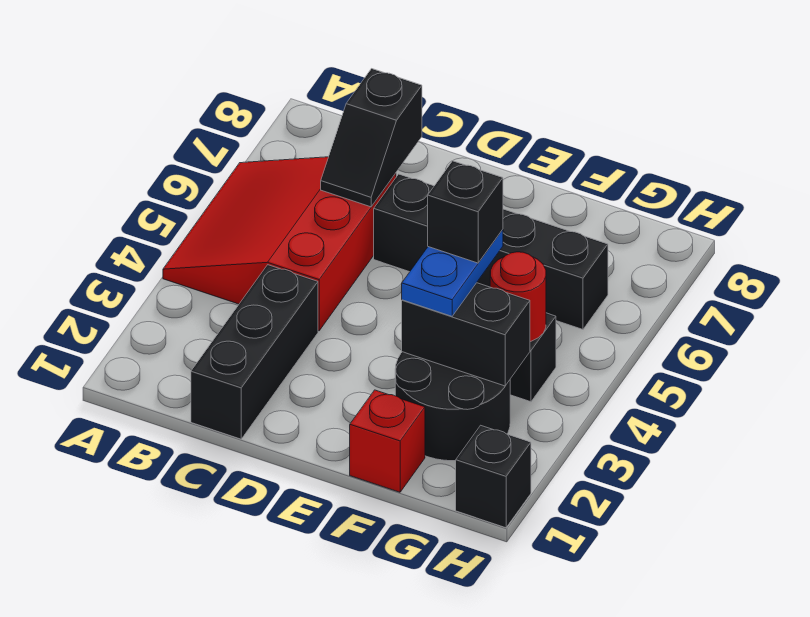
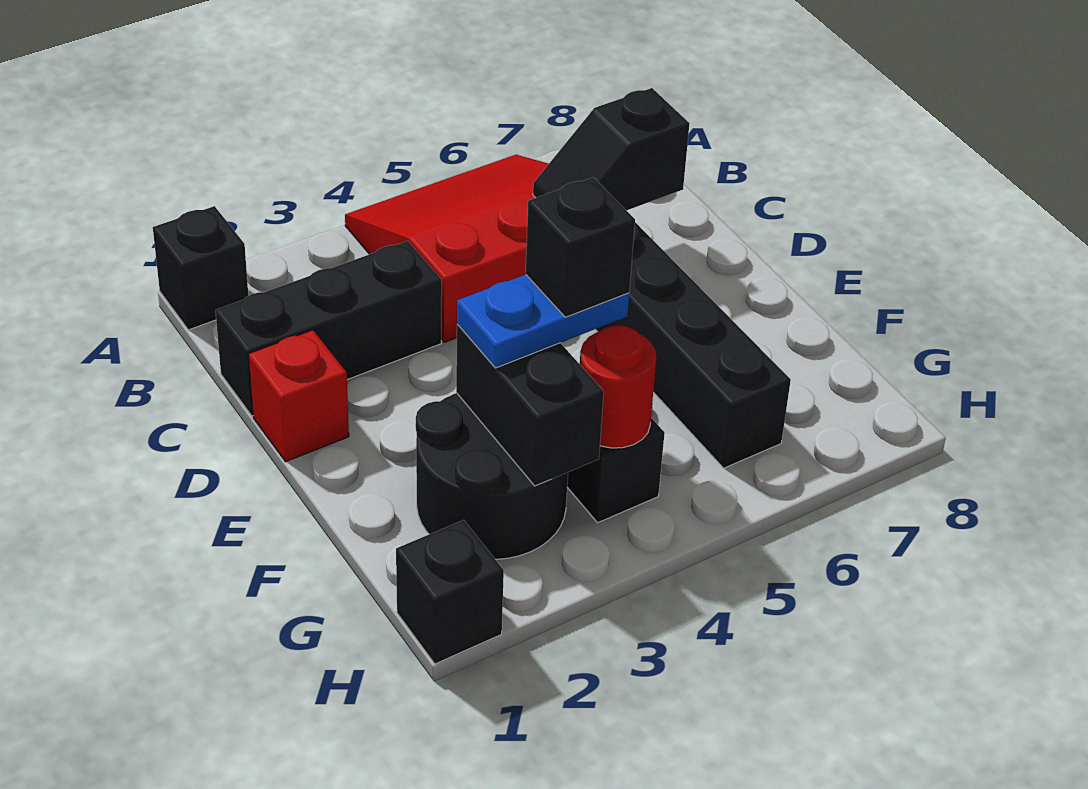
none -> black brick A1 level 1
red brick F1 level 1 -> red brick D1 level 1

